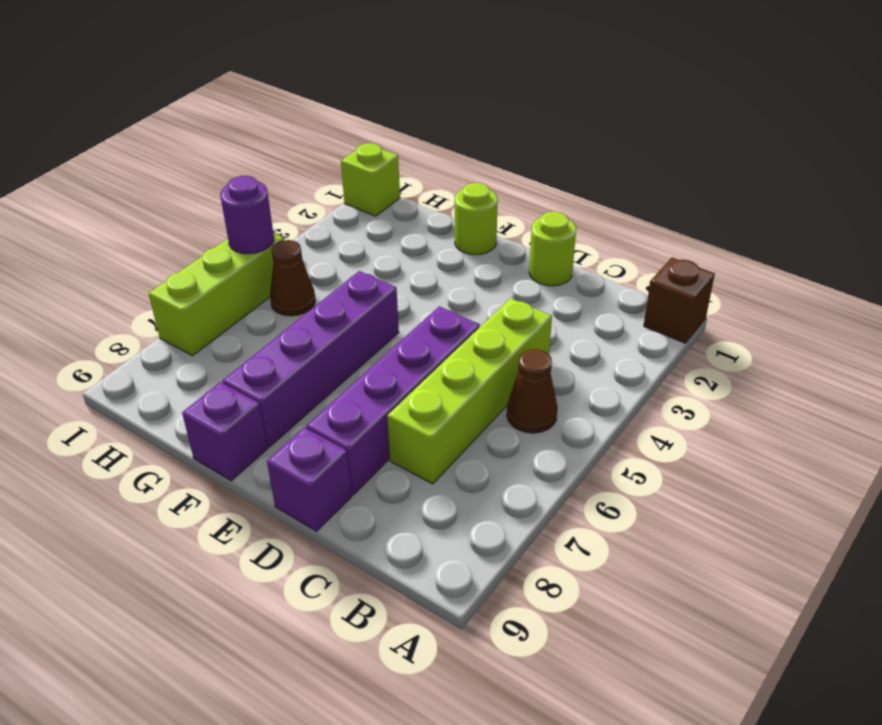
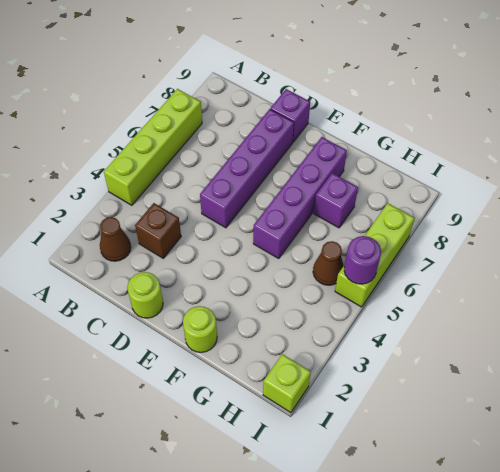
brown brick A1 level 1 -> brown brick C3 level 1
brown cone B5 level 1 -> brown cone B2 level 1
lime brick C4:C7 level 1 -> lime brick A4:A7 level 1
purple brick F9 level 1 -> purple brick G7 level 1

